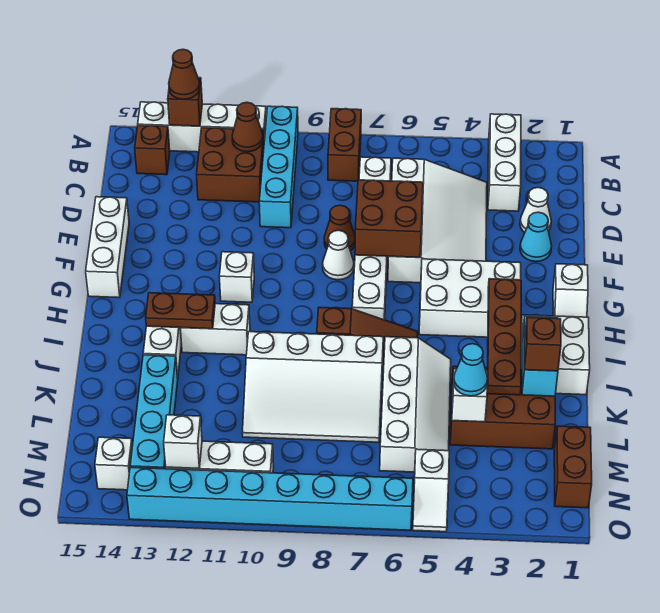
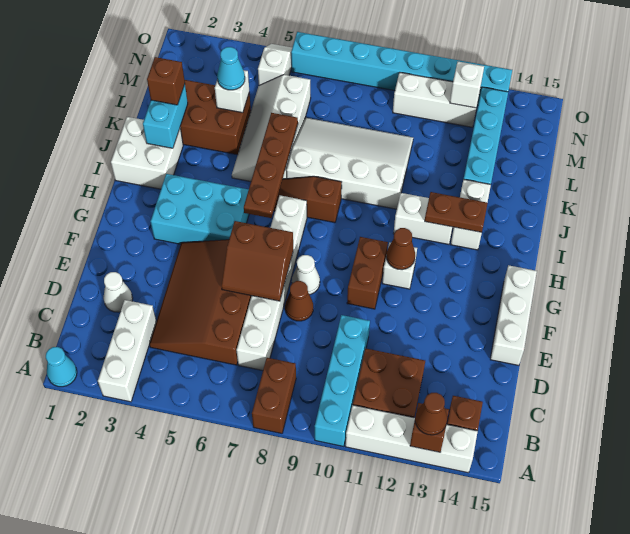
brown cone B11 level 2 -> brown cone G11 level 2
white slope C4:F6 level 1 top 6 -> brown slope C4:F6 level 1 top 6
cyan cone E2 level 1 -> cyan cone A1 level 1
brown brick E6:F7 level 2 -> brown slope E6:F7 level 2 top F
white slope G1:H1 level 1 top G -> none
white brick G3:H5 level 1 -> cyan brick G3:H5 level 1
brown plate H3:K3 level 2 -> brown plate H6:K6 level 2
brown brick M1:N1 level 1 -> brown brick F10:G10 level 1
white brick N14 level 1 -> none

